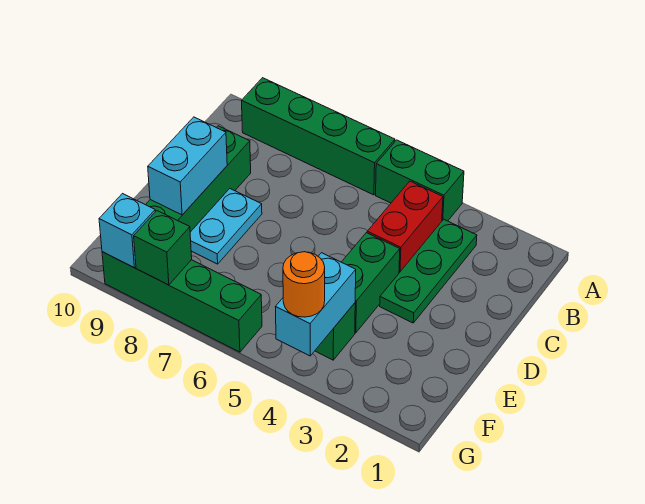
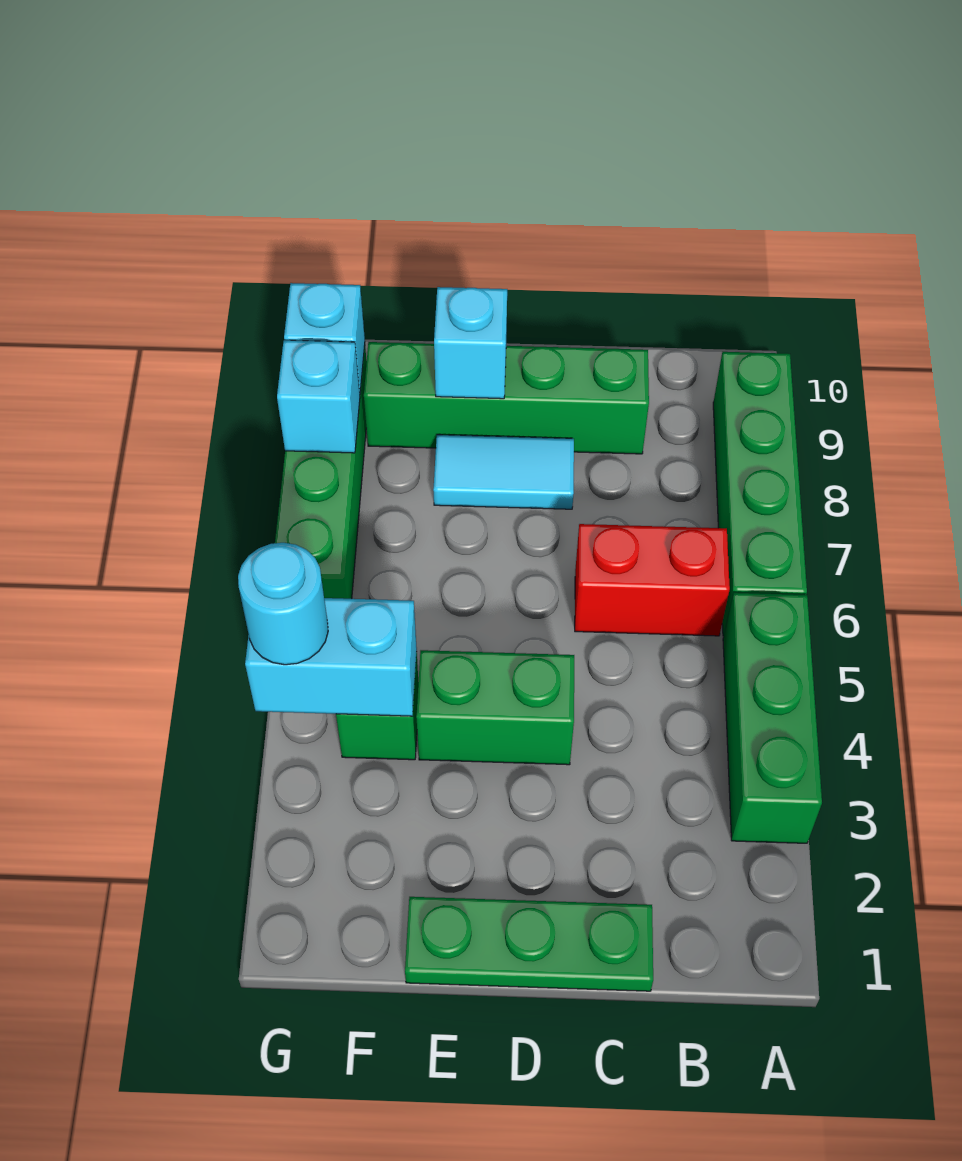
green brick A4:A5 level 1 -> green brick A3:A5 level 1
green plate B3:D3 level 1 -> green plate C1:E1 level 1
red brick B4:C4 level 1 -> red brick B6:C6 level 1
cyan plate D8:E8 level 1 -> cyan tile D8:E8 level 1
cyan brick D9:E9 level 2 -> cyan brick E9 level 2
orange round brick G4 level 3 -> cyan round brick G4 level 3
green brick G8 level 2 -> cyan brick G8 level 2

